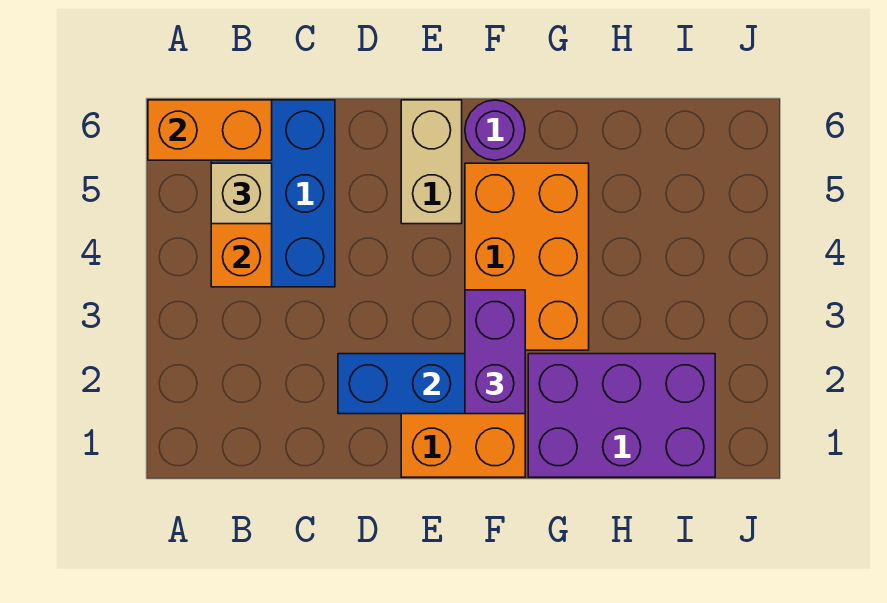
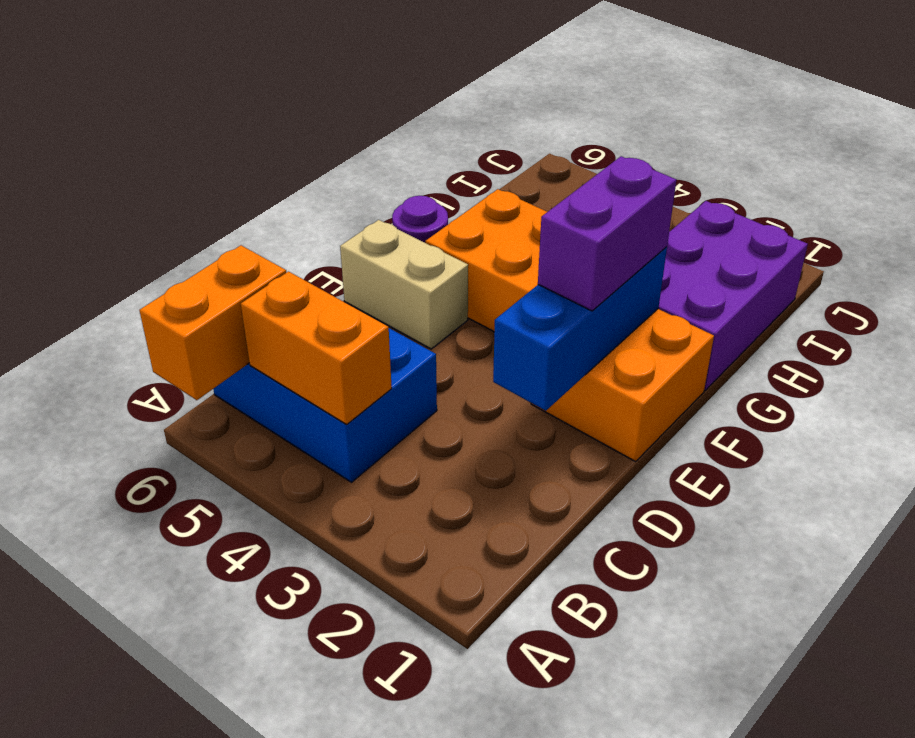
tan brick B5 level 3 -> none
purple brick F2:F3 level 3 -> purple brick E2:F2 level 3

